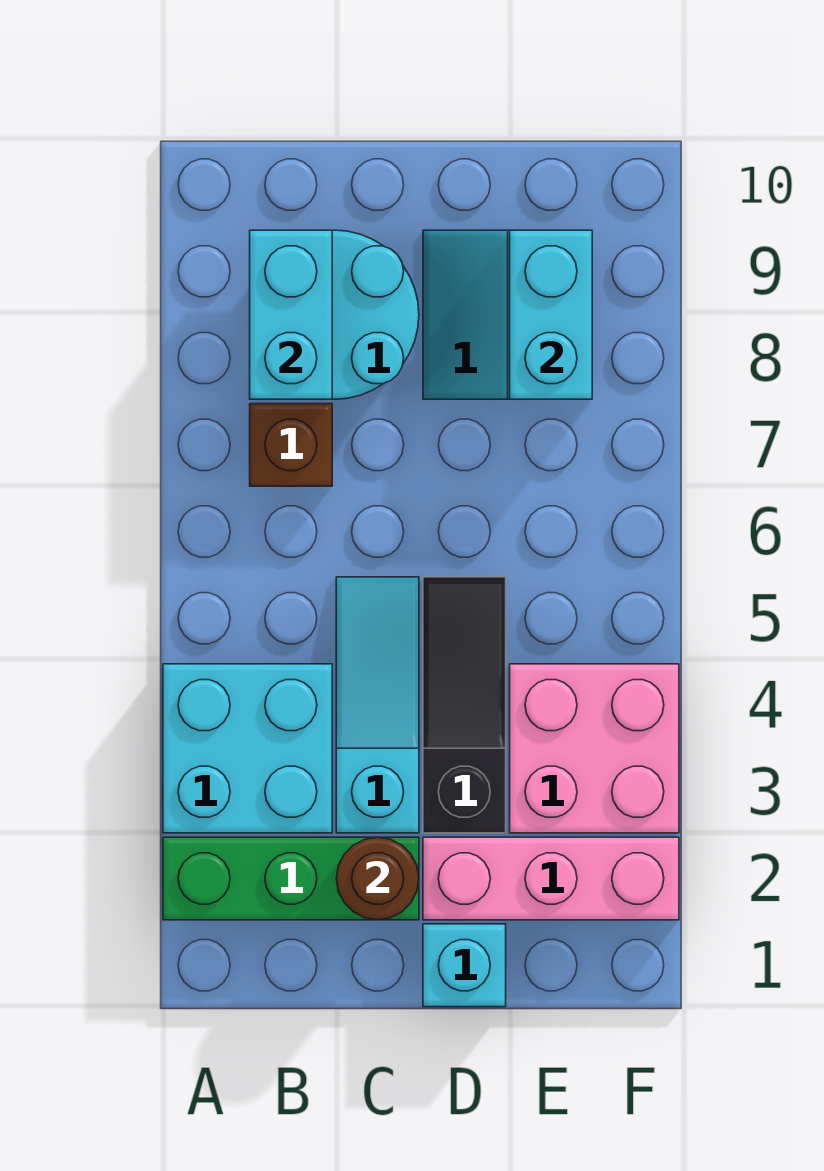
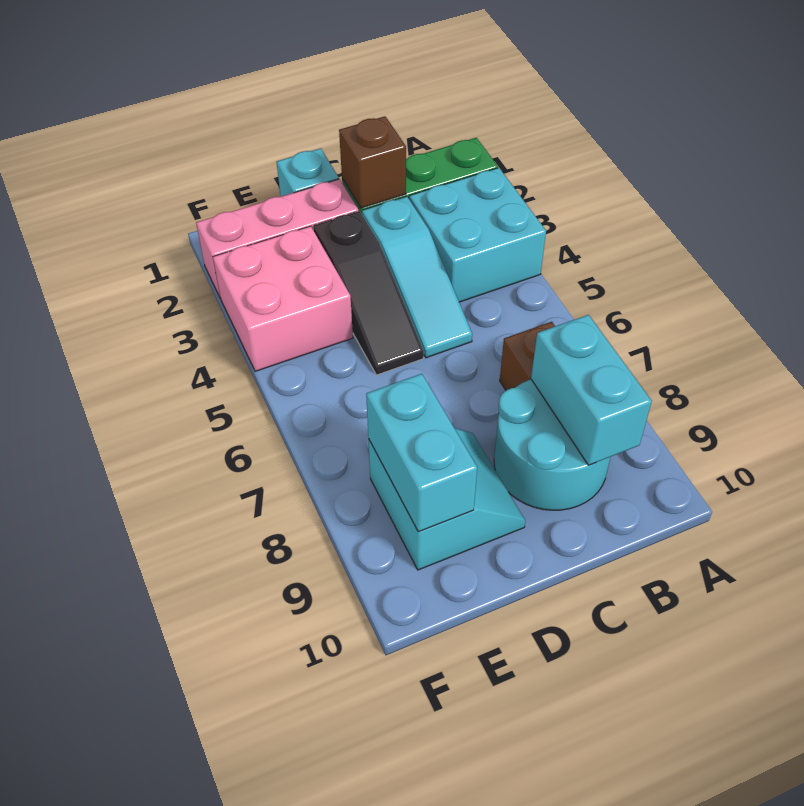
brown round brick C2 level 2 -> brown brick C2 level 2

